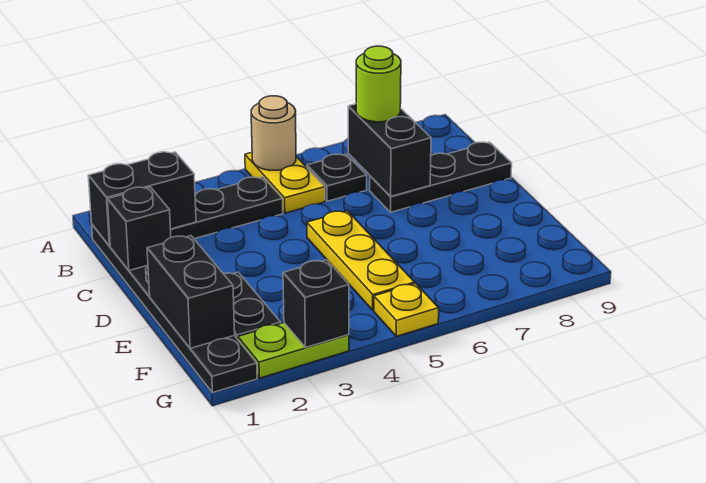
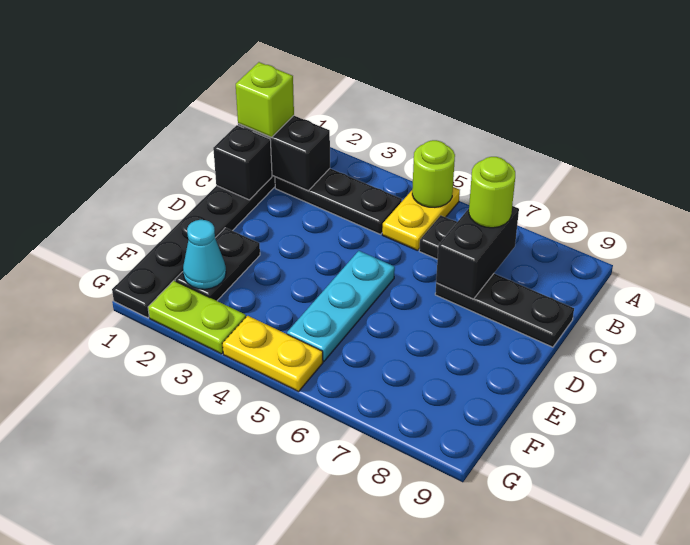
tan round brick A5 level 2 -> lime round brick A5 level 2
none -> lime brick B1 level 3
yellow plate D5:F5 level 1 -> cyan plate D5:F5 level 1
black brick E1:F1 level 2 -> none
none -> cyan cone F2 level 2
black brick G3 level 2 -> none
yellow plate G5 level 1 -> yellow plate G4:G5 level 1

